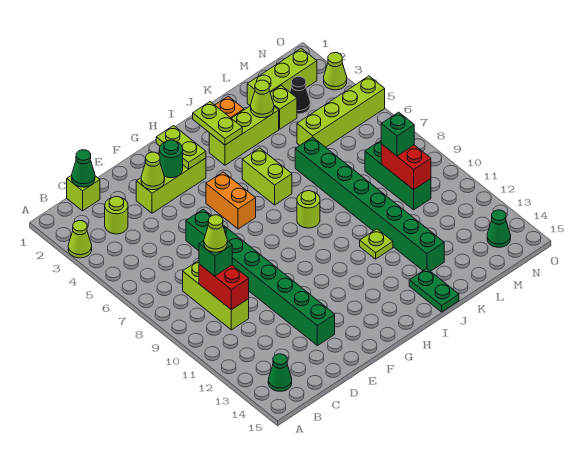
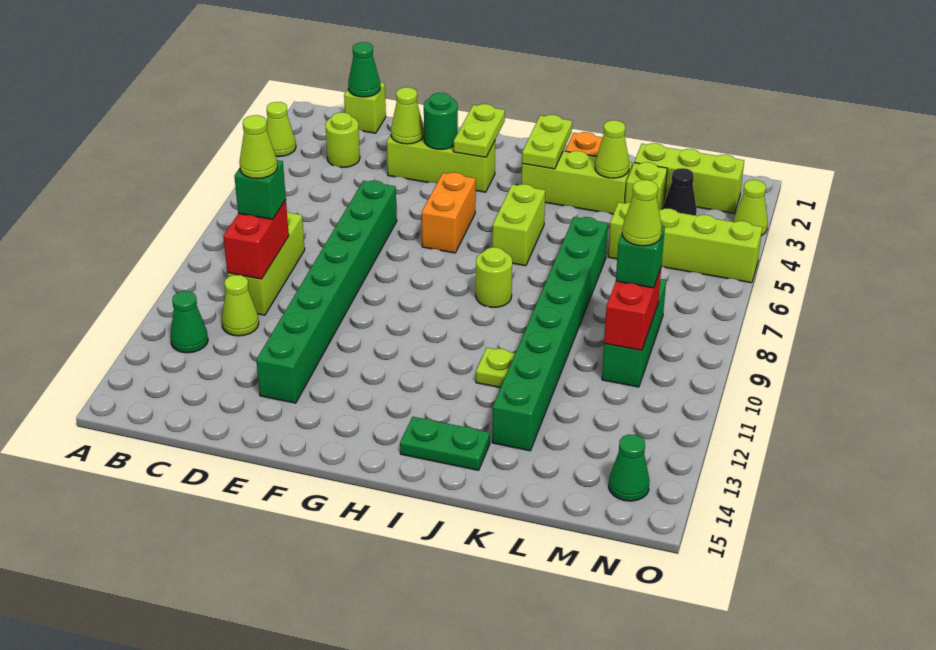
green cone B14 level 1 -> green cone B12 level 1
none -> lime cone C11 level 1
green plate J14:J15 level 1 -> green plate I14:J14 level 1
none -> lime cone M9 level 4

